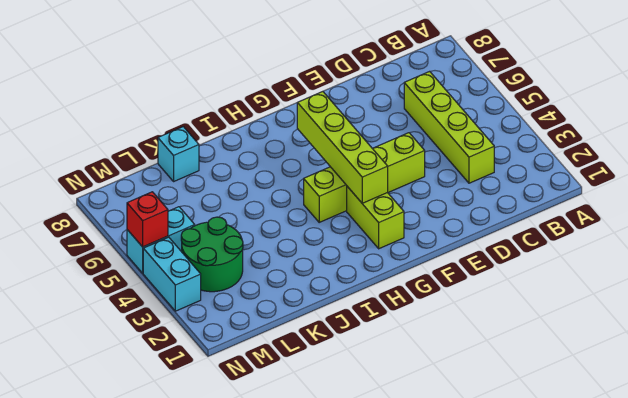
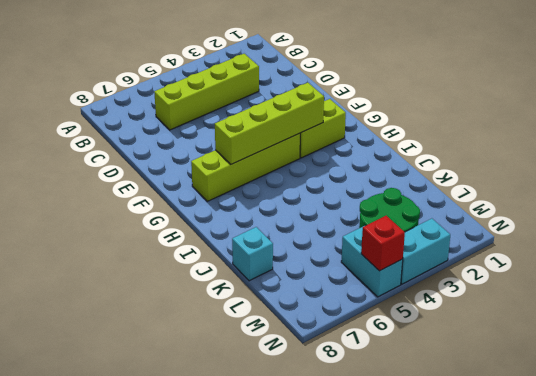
lime brick E4:H4 level 1 -> lime brick G4:G7 level 1

